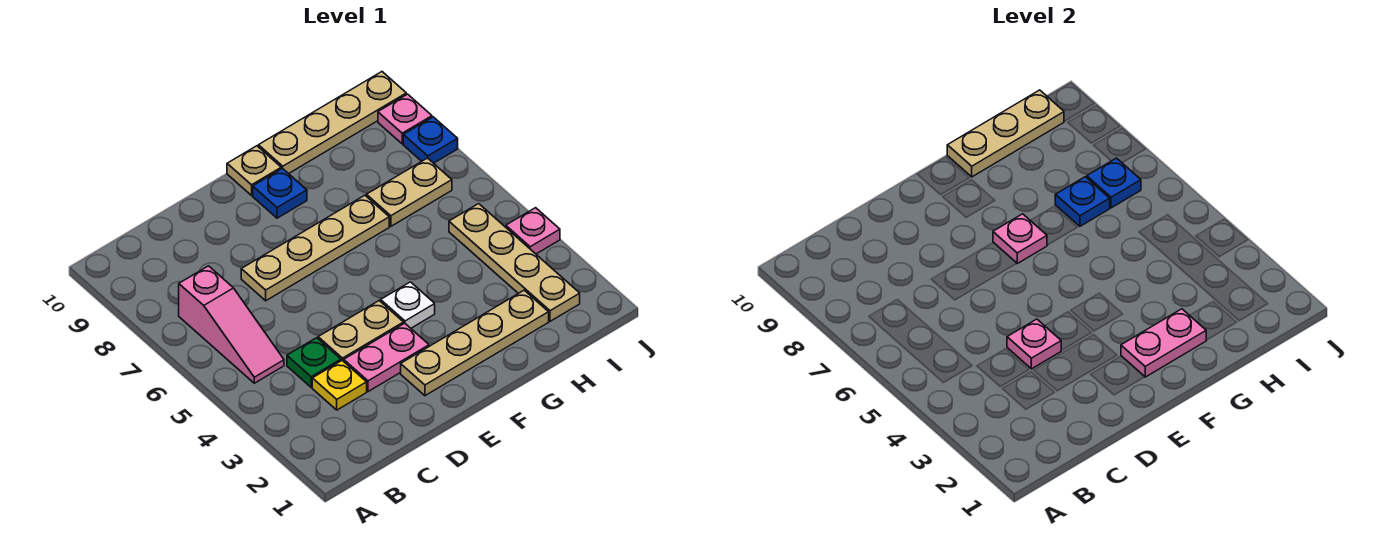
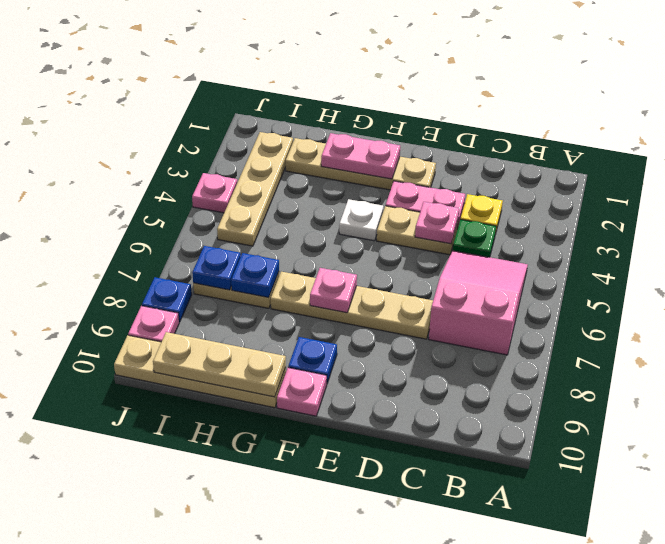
pink slope B5:B7 level 1 top 7 -> pink slope B5:C7 level 1 top 7
tan plate F10 level 1 -> pink plate F10 level 1

